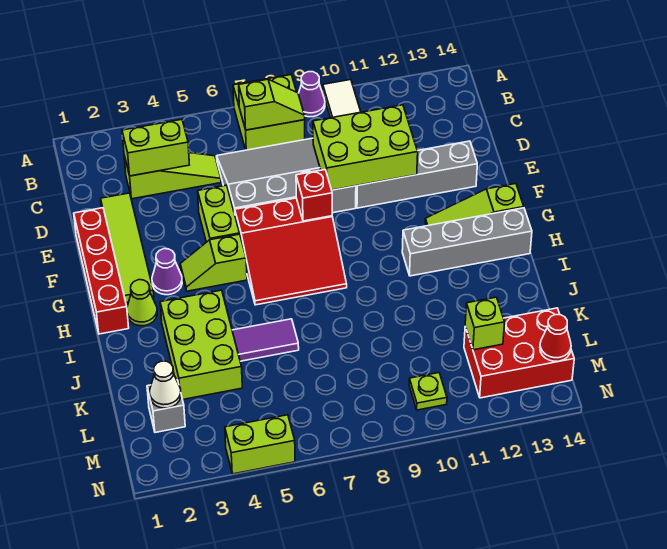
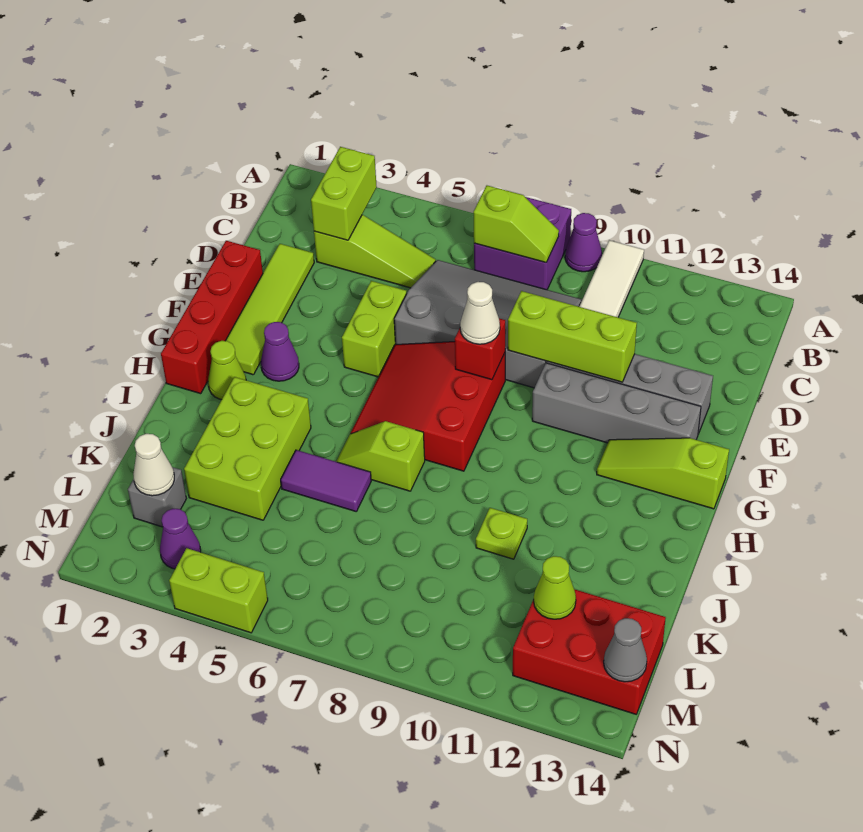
lime brick A7:B8 level 1 -> purple brick A7:B8 level 1
lime brick C3:C4 level 2 -> lime brick B3:C3 level 2
lime brick D9:E11 level 2 -> lime brick E9:E11 level 2
red slope F6:H8 level 1 top F -> red slope F6:H8 level 1 top 8
none -> white cone F8 level 3
lime slope G4:G5 level 1 top 5 -> lime slope I6:I7 level 1 top 7
grey brick H11:H14 level 1 -> grey brick F10:F13 level 1
lime brick L12 level 2 -> lime cone L12 level 2
none -> purple cone M3 level 1
lime plate M10 level 1 -> lime plate J10 level 1
red cone M14 level 2 -> grey cone M14 level 2

